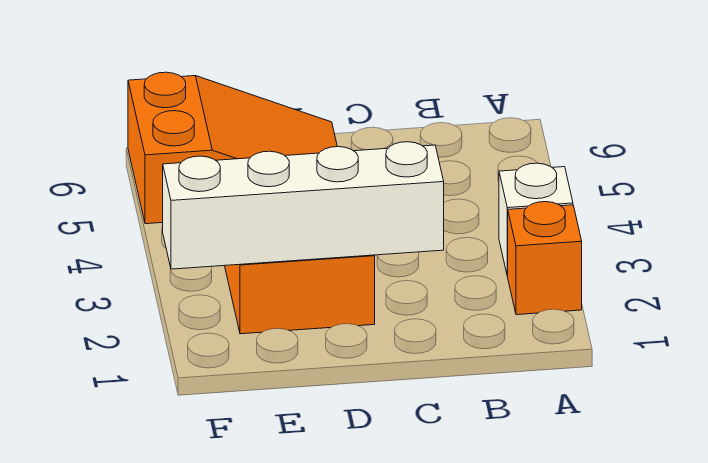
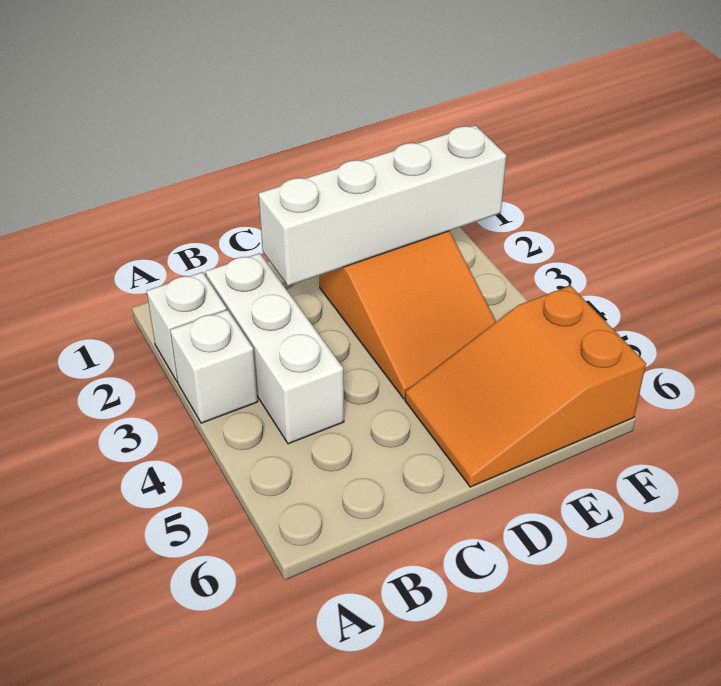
orange brick A2 level 1 -> white brick A2 level 1
none -> white brick B2:B4 level 1

